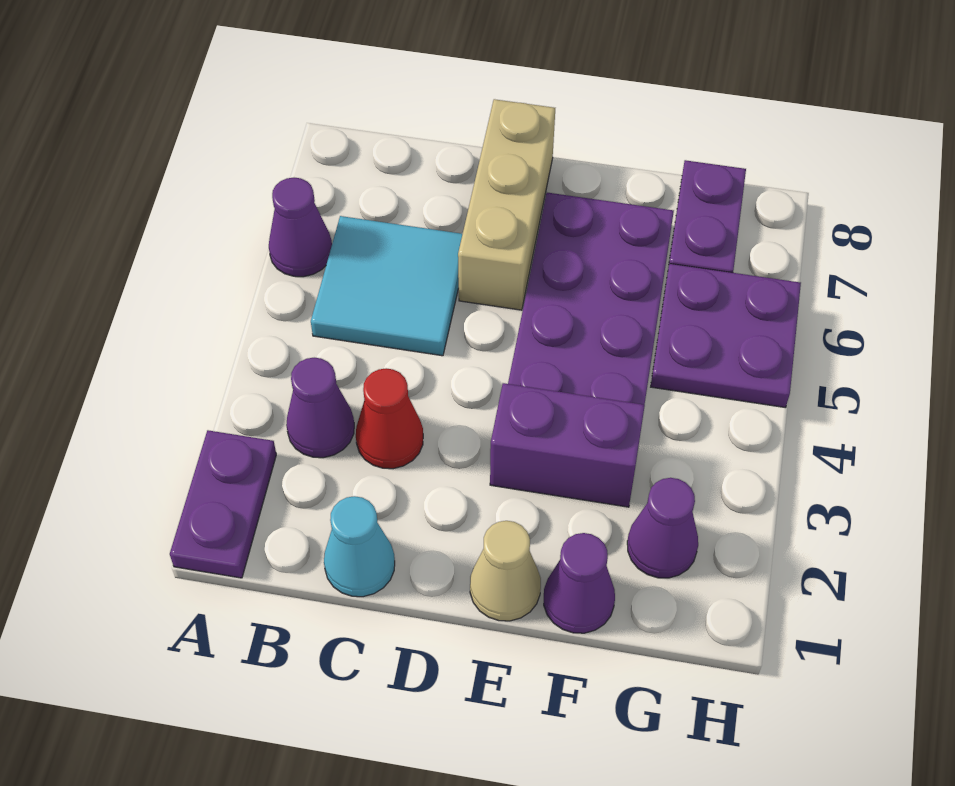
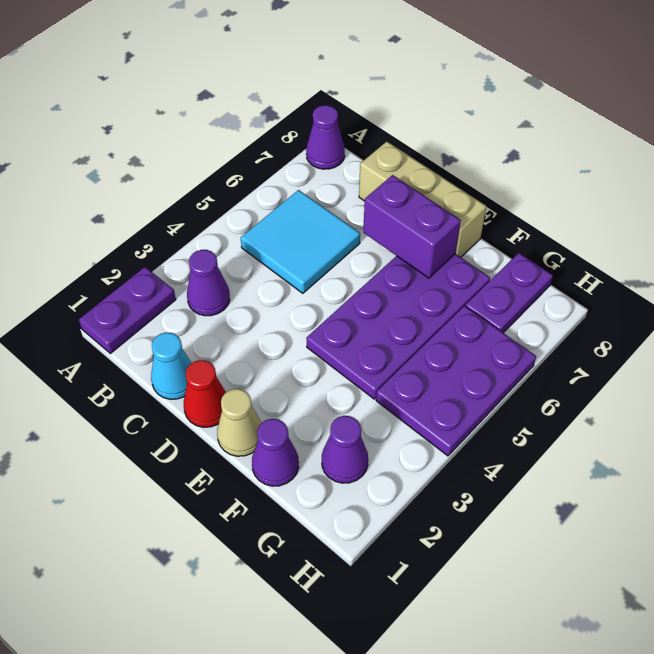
purple cone A6 level 1 -> purple cone A8 level 1
red cone C3 level 1 -> red cone D1 level 1
tan brick D6:D8 level 1 -> tan brick C8:E8 level 1
purple brick E3:F3 level 1 -> purple brick D7:E7 level 2
purple plate G5:H6 level 1 -> purple plate G4:H6 level 1

